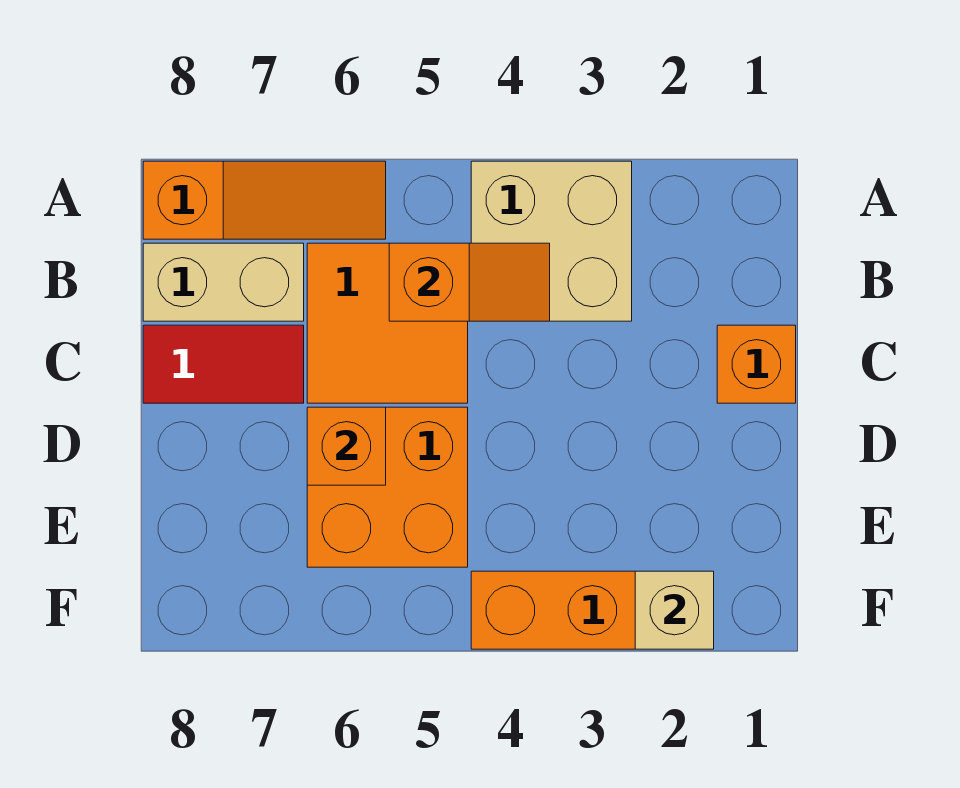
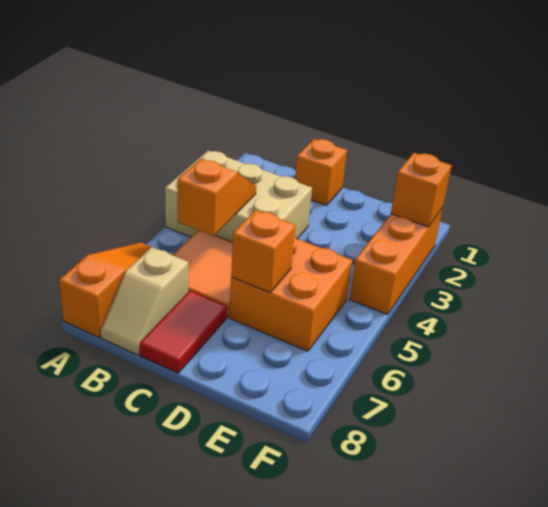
tan brick A3:B4 level 1 -> tan brick A3:C4 level 1
tan brick B7:B8 level 1 -> tan slope B7:B8 level 1 top 7
tan brick F2 level 2 -> orange brick F2 level 2

